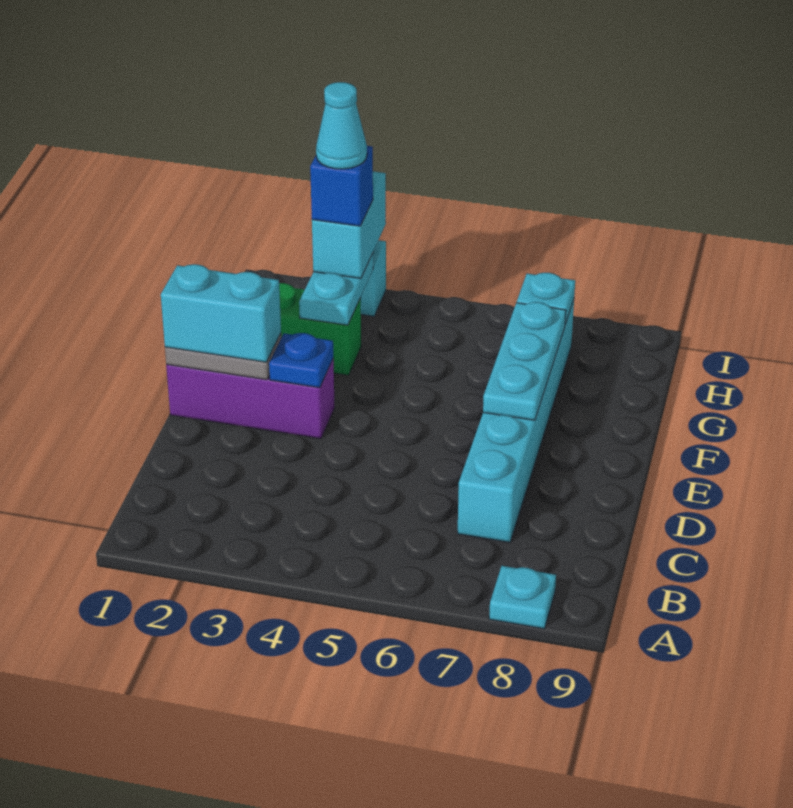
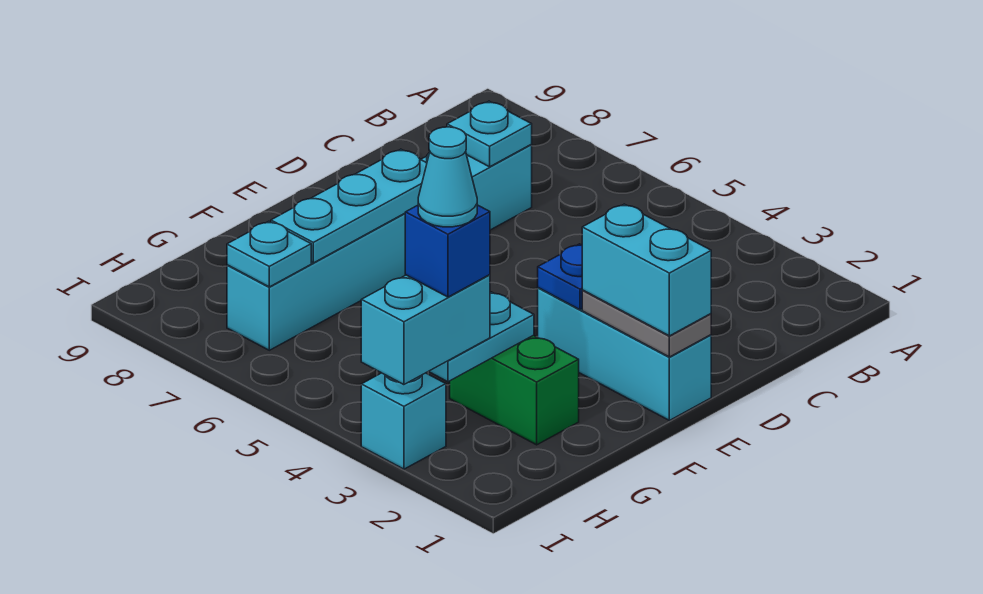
cyan plate A8 level 1 -> cyan plate C7 level 2
purple brick E1:E3 level 1 -> cyan brick E1:E3 level 1

